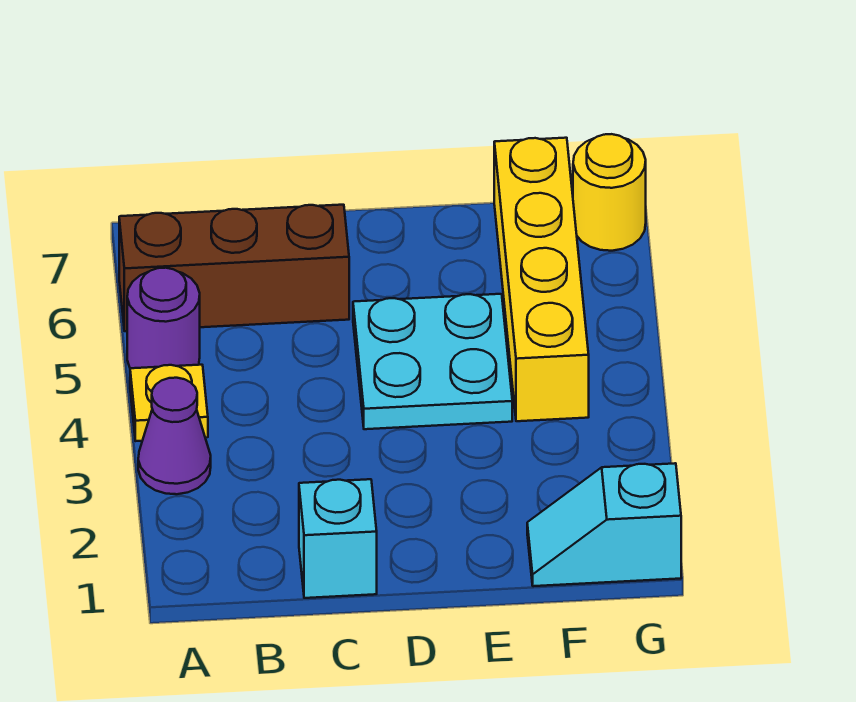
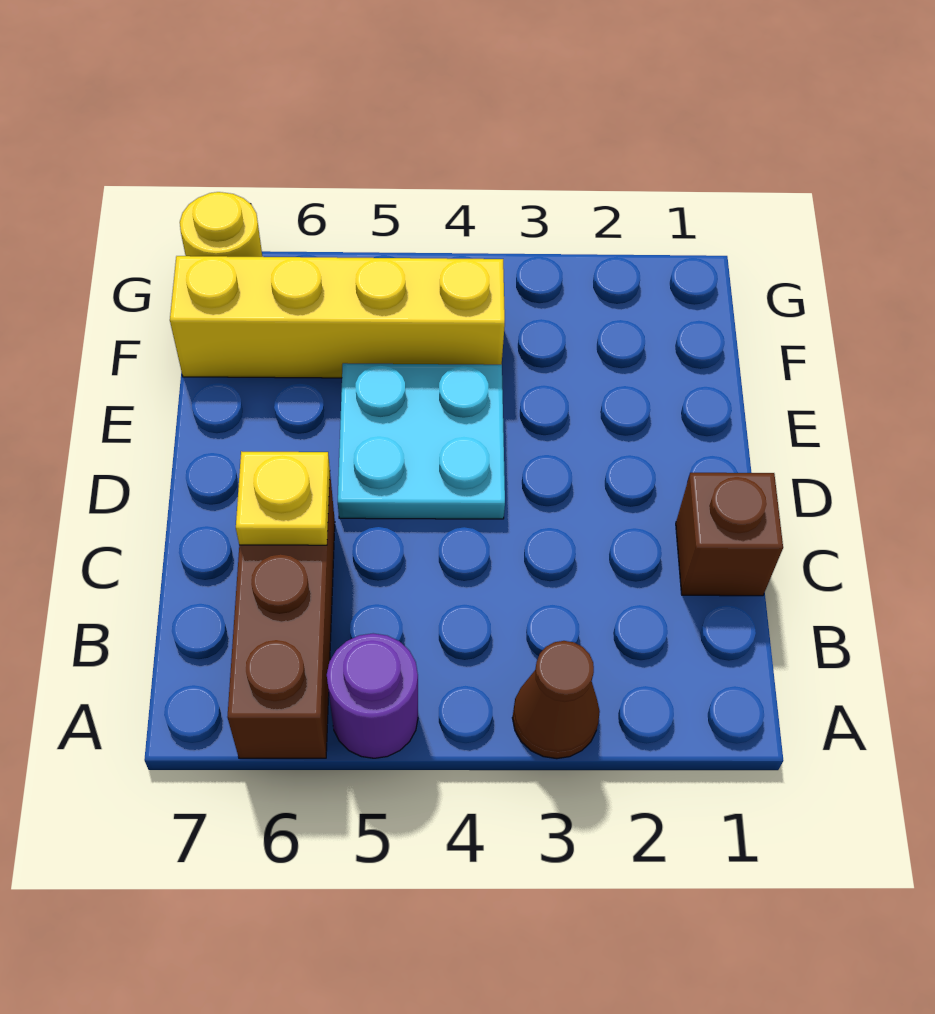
purple cone A3 level 1 -> brown cone A3 level 1
yellow plate A4 level 1 -> yellow plate C6 level 2
cyan brick C1 level 1 -> brown brick C1 level 1
cyan slope F1:G1 level 1 top G -> none

